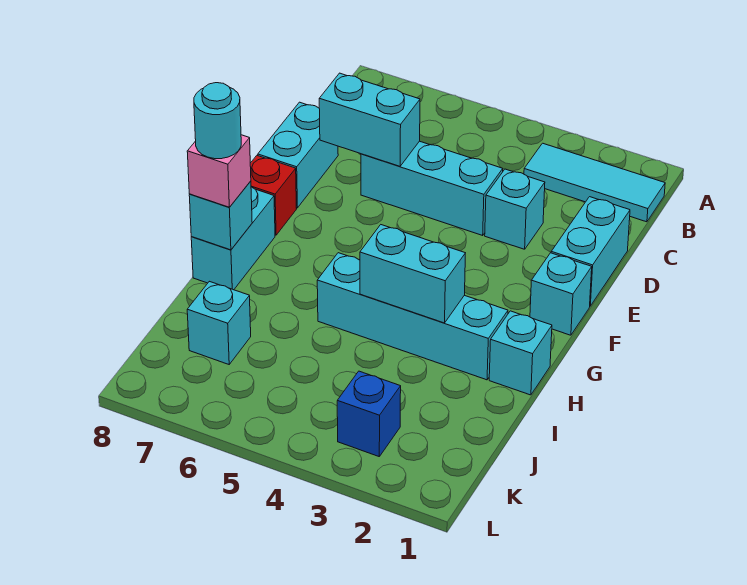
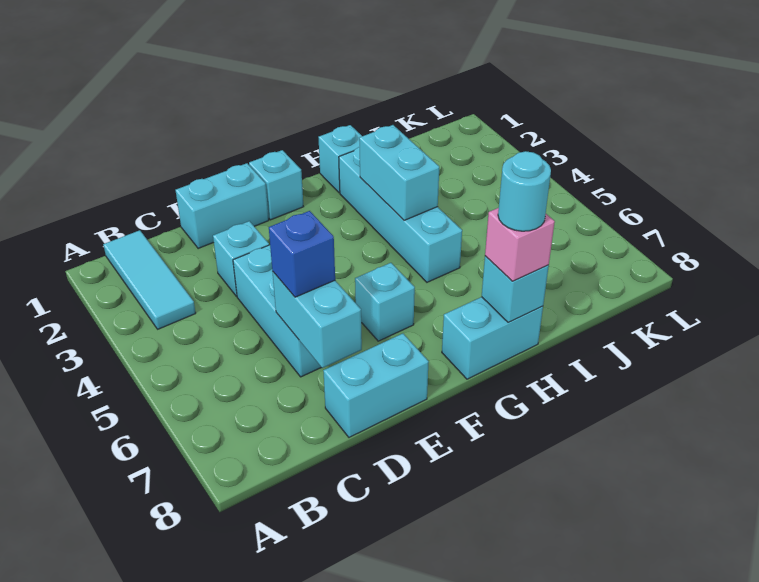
red brick F8 level 1 -> none
cyan brick J7 level 1 -> cyan brick F6 level 1
blue brick K3 level 1 -> blue brick D6 level 3

